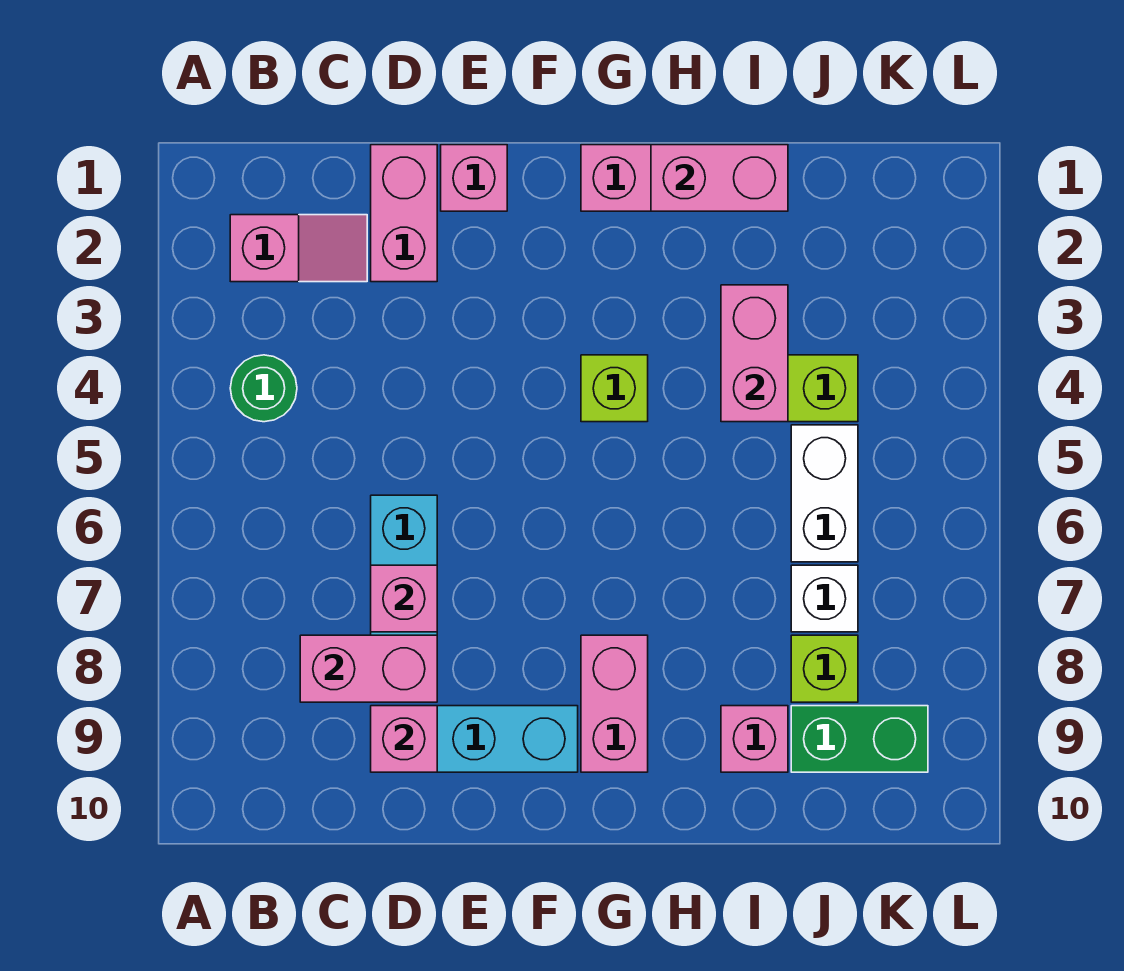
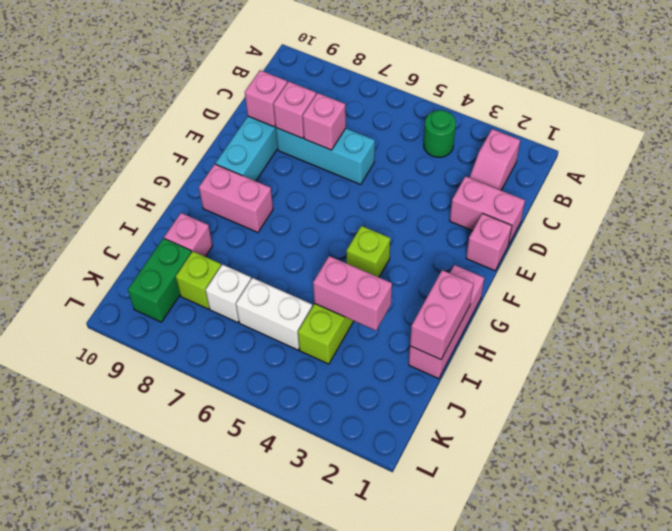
pink brick C8:D8 level 2 -> pink brick D8 level 2

